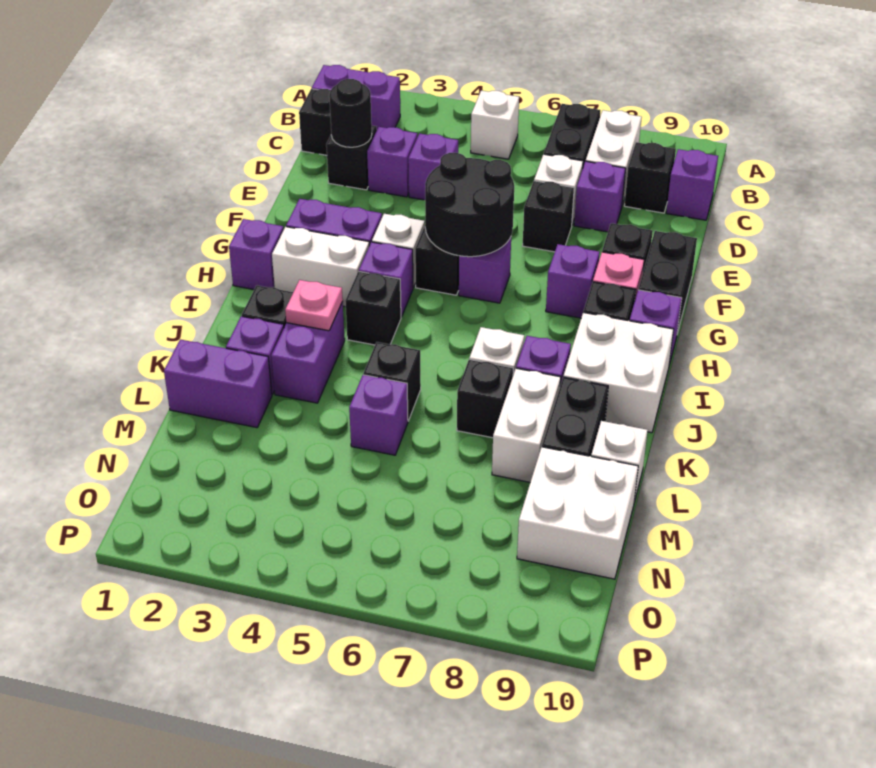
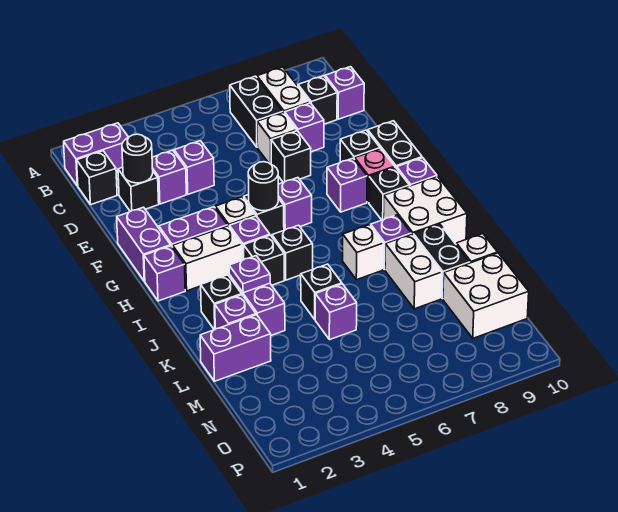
white brick B5 level 1 -> none
none -> purple brick F1:G1 level 1
black round brick F5:G6 level 2 -> black round brick G5 level 2
pink plate J3 level 2 -> purple plate J3 level 2
black brick K7 level 1 -> black brick I5 level 1

